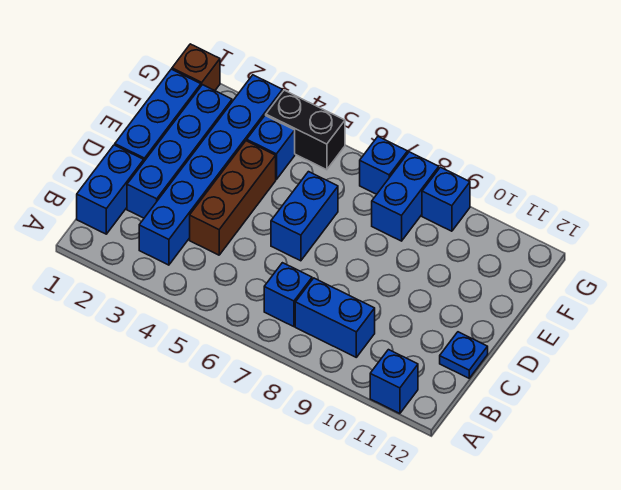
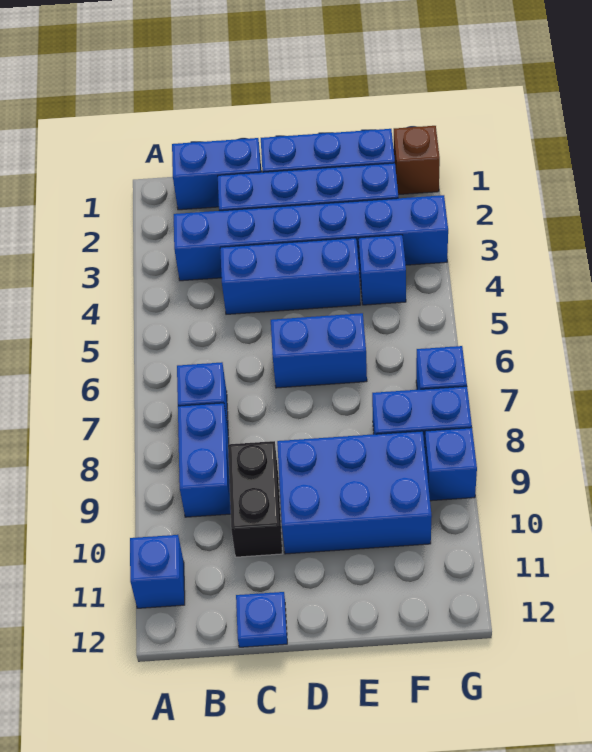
brown brick C4:E4 level 1 -> blue brick C4:E4 level 1
none -> blue brick D9:F10 level 1
black brick G4:G5 level 1 -> black brick C9:C10 level 1

